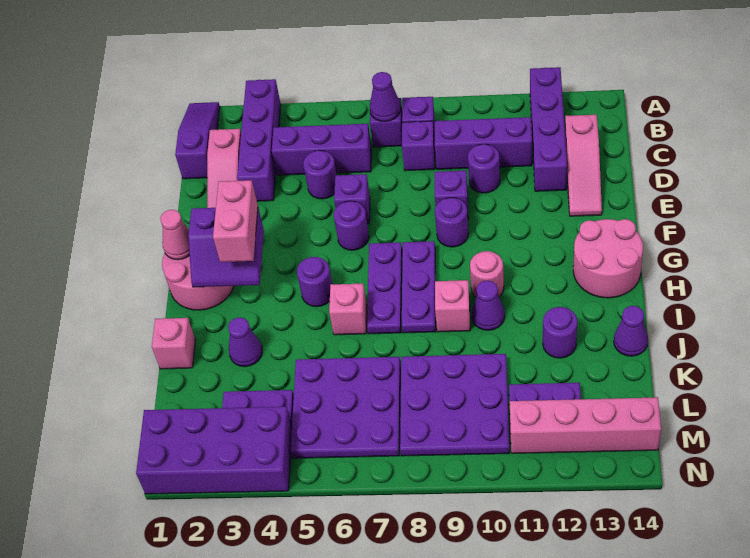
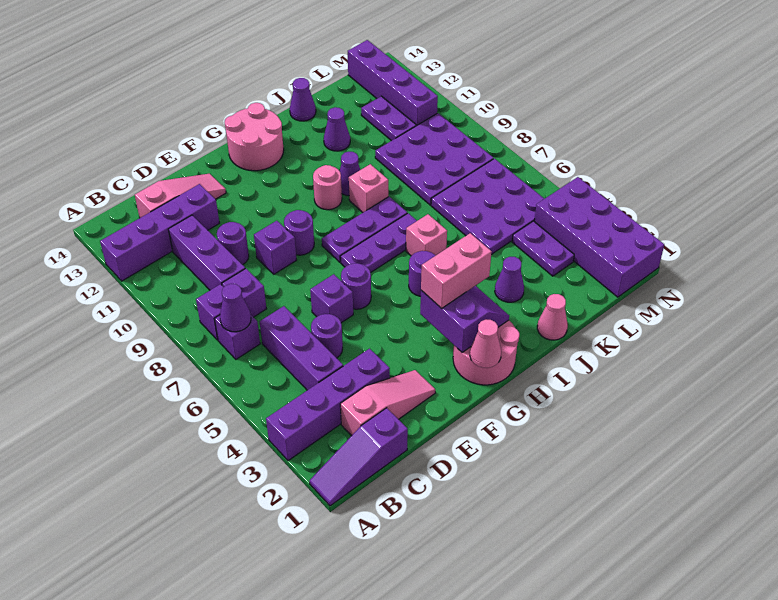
pink brick J1 level 1 -> pink cone J1 level 1
purple round brick J12 level 1 -> purple cone J12 level 1
pink brick M11:M14 level 1 -> purple brick M11:M14 level 1

